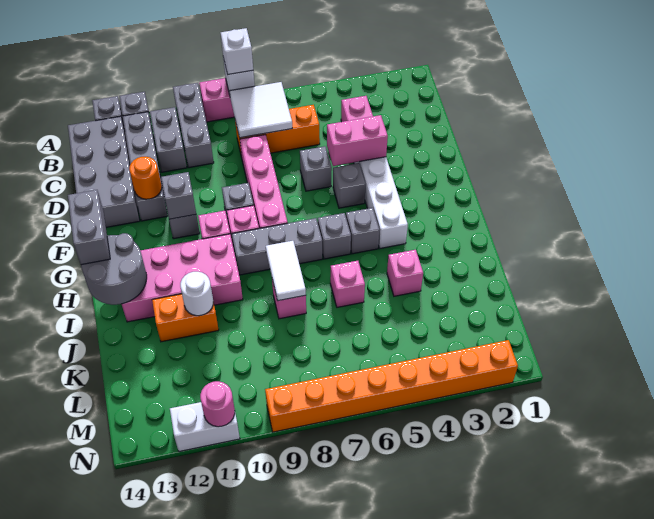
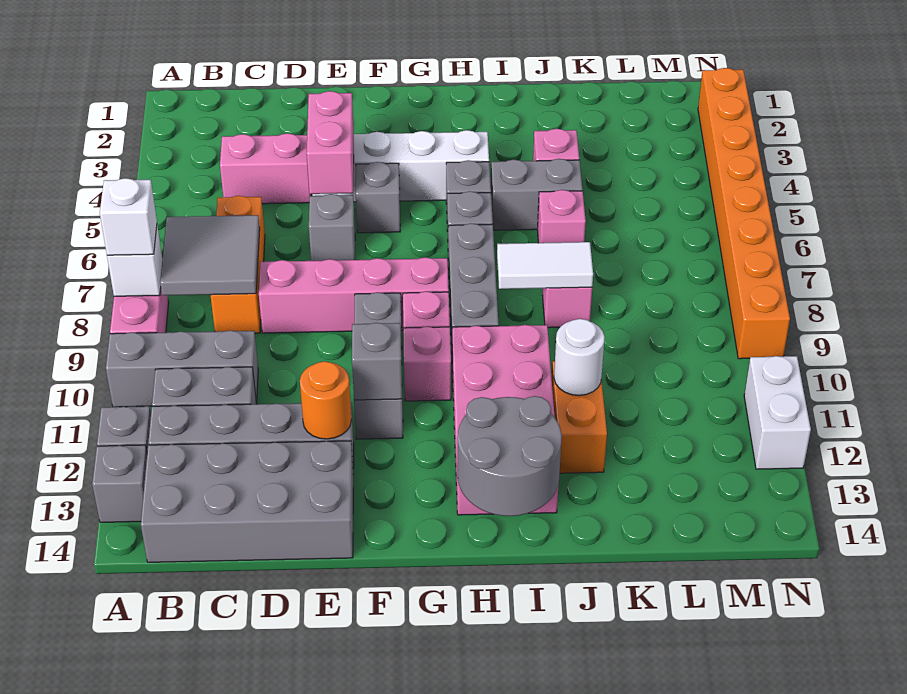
white tile B7:C8 level 2 -> grey tile B7:C8 level 2
grey brick G14:H14 level 3 -> grey brick I5:J5 level 1
pink round brick N11 level 2 -> none

